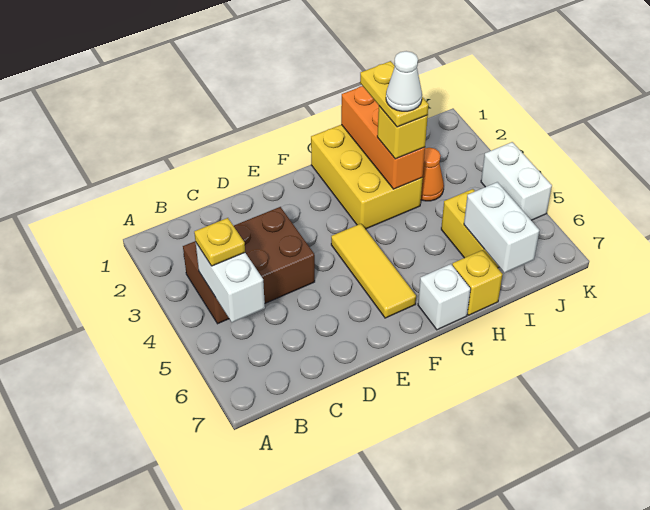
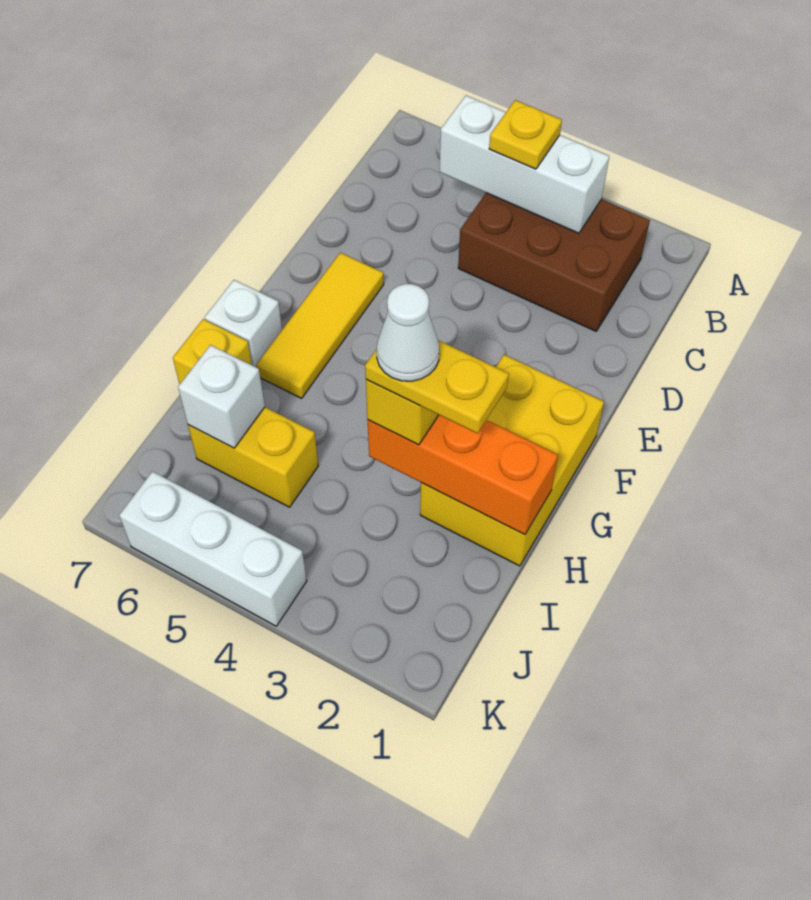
brown brick B3:D4 level 1 -> brown brick B2:C4 level 1
white brick B4:B5 level 2 -> white brick B3:B5 level 2
yellow tile F4:F6 level 1 -> yellow tile E6:G6 level 1
yellow brick G1:H3 level 1 -> yellow brick F1:H2 level 1
orange cone I3 level 1 -> none
white brick I6:I7 level 2 -> white brick I6 level 2
white brick K4:K5 level 1 -> white brick K4:K6 level 1

